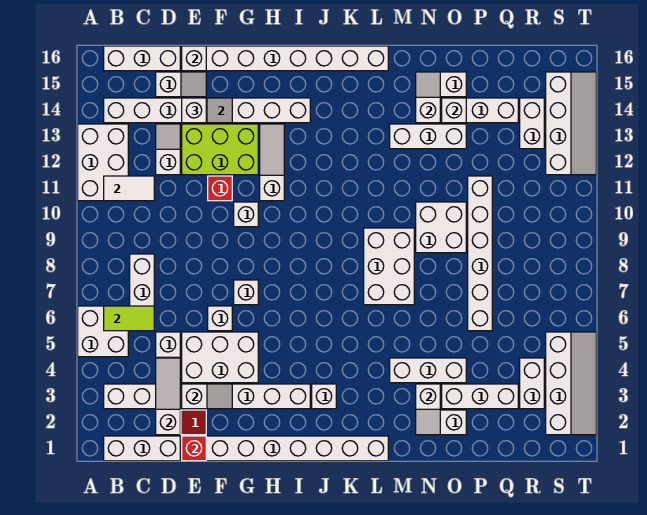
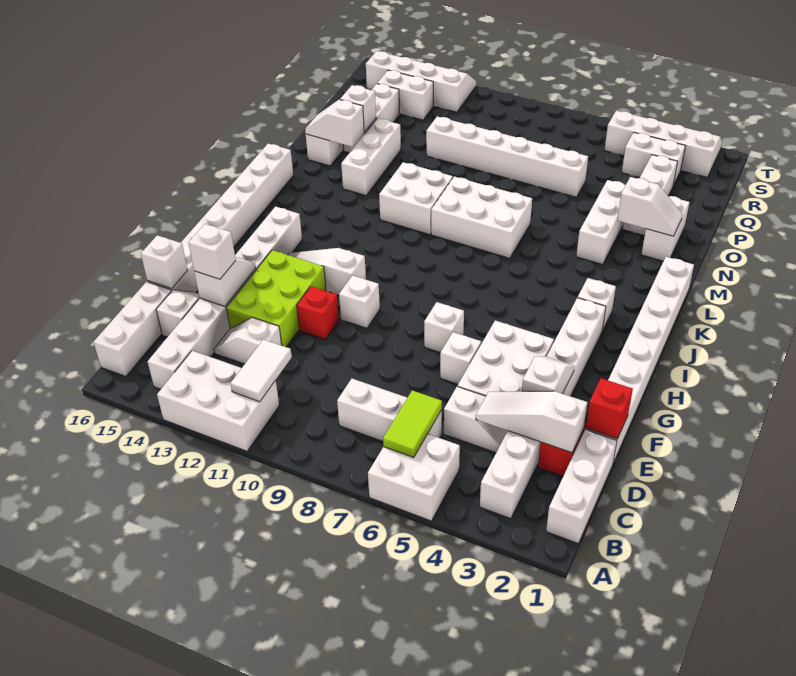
white brick N9:O10 level 1 -> white brick L10:M11 level 1

